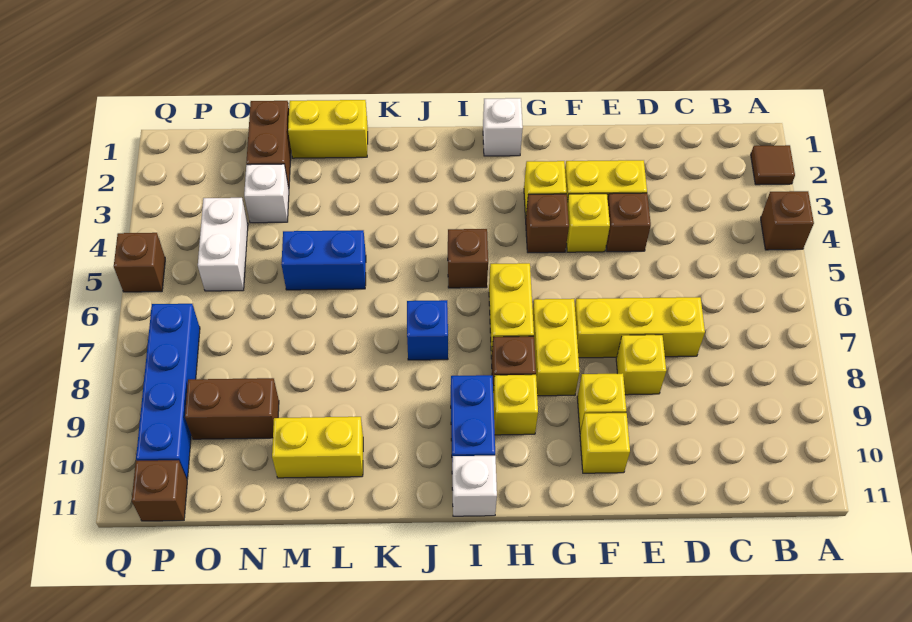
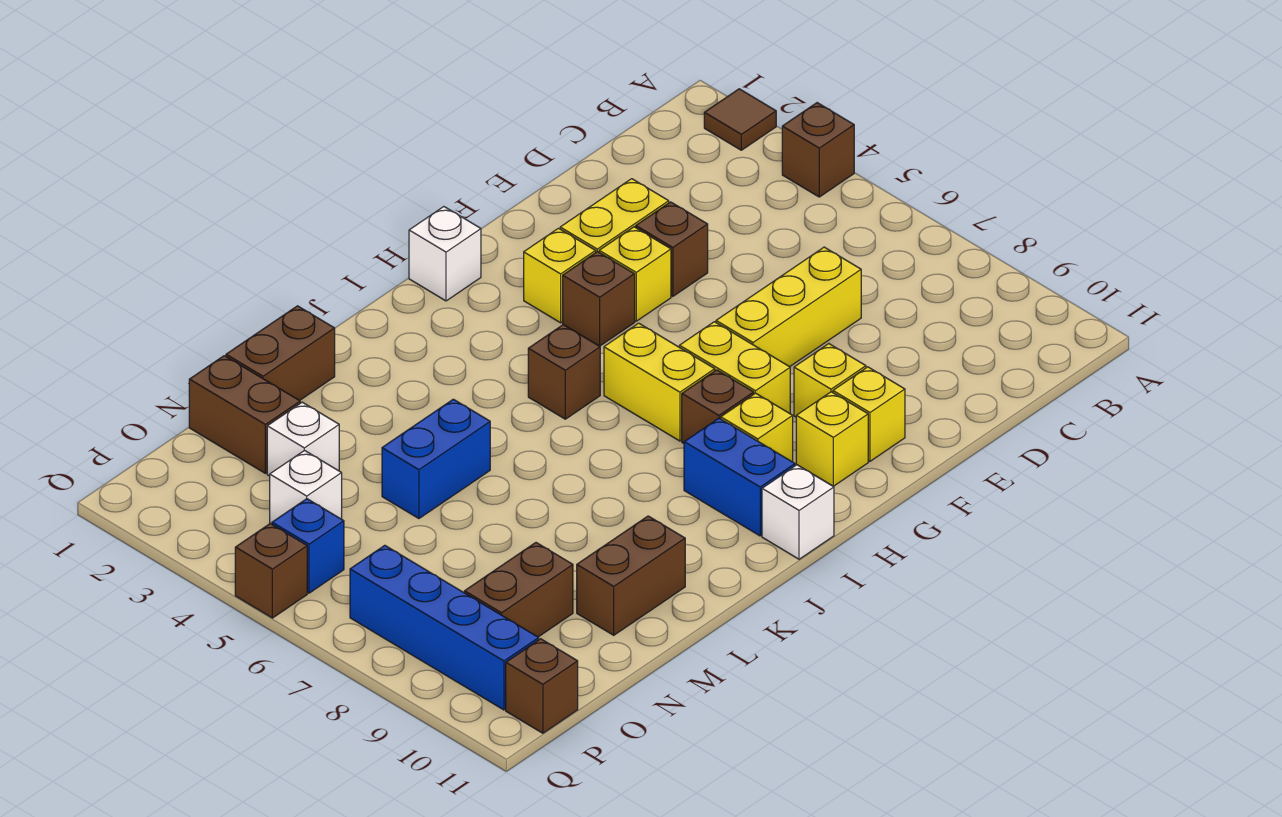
yellow brick E8 level 1 -> yellow brick G10 level 1
blue brick J7 level 1 -> blue brick P5 level 1
yellow brick L1:M1 level 1 -> brown brick L1:M1 level 1
yellow brick L10:M10 level 1 -> brown brick L10:M10 level 1
white brick O4:O5 level 1 -> white brick O4 level 1

